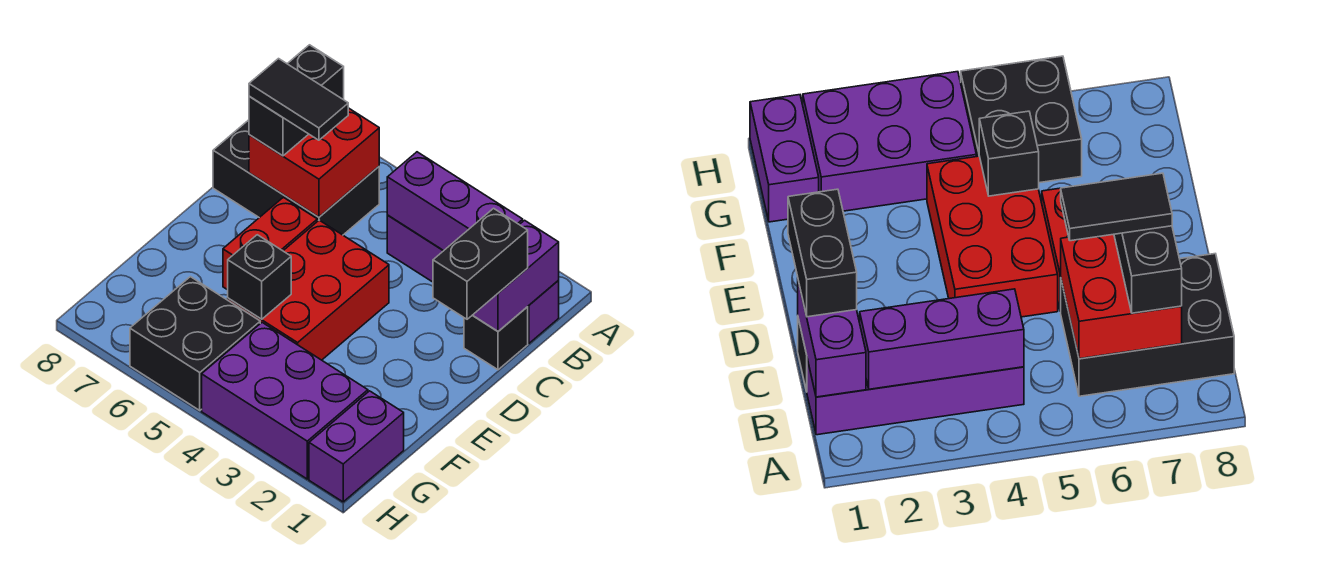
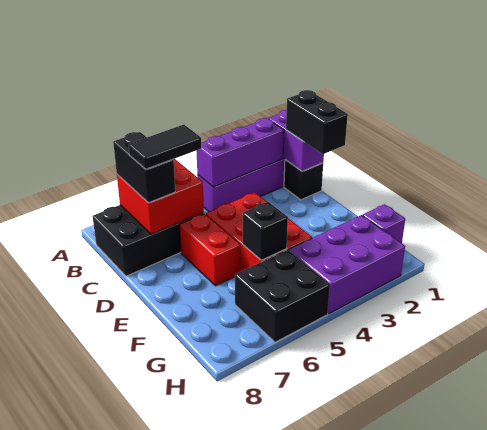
purple brick G1:H1 level 1 -> purple brick G1 level 1

